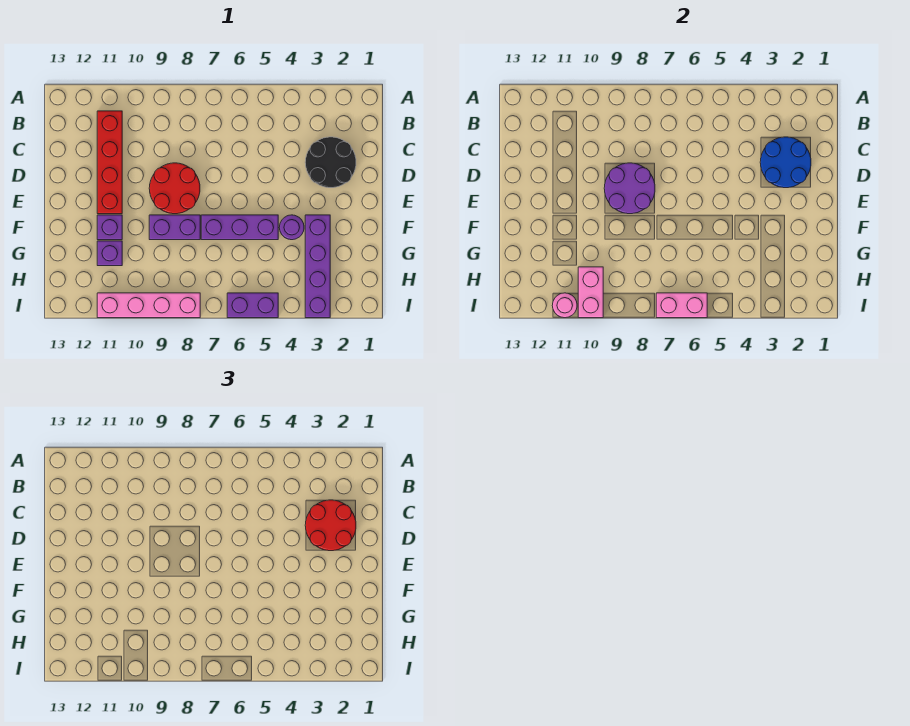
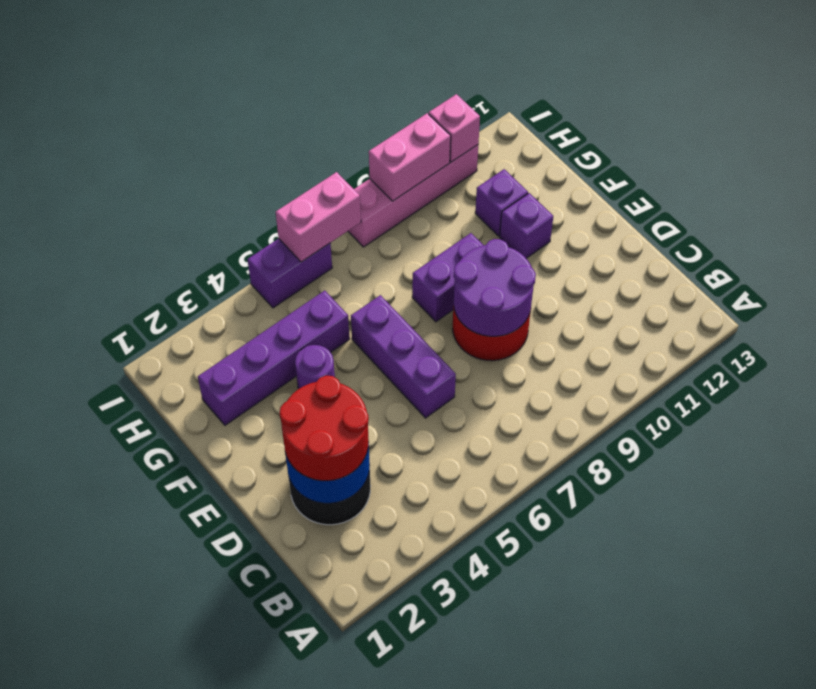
red brick B11:E11 level 1 -> none
purple brick F3:I3 level 1 -> purple brick G2:G5 level 1
purple brick F5:F7 level 1 -> purple brick D6:F6 level 1
pink brick H10:I10 level 2 -> pink brick I9:I10 level 2
pink round brick I11 level 2 -> pink brick I11 level 2

